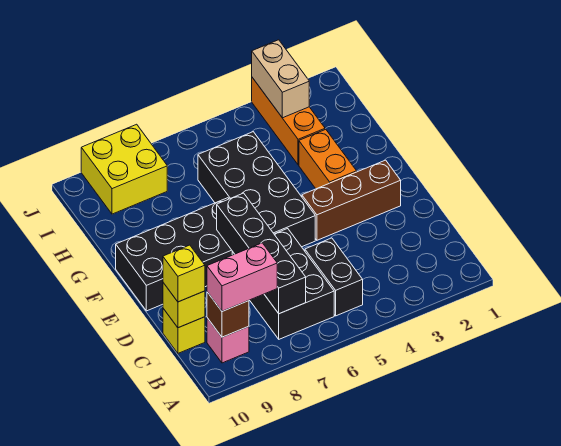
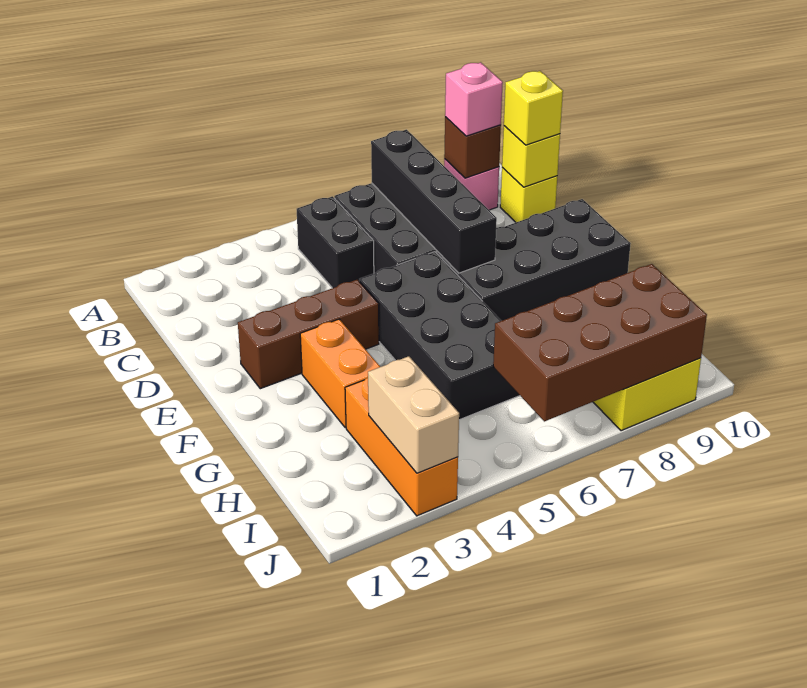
pink brick B8:B9 level 3 -> pink brick B9 level 3
none -> brown brick I6:J9 level 2

